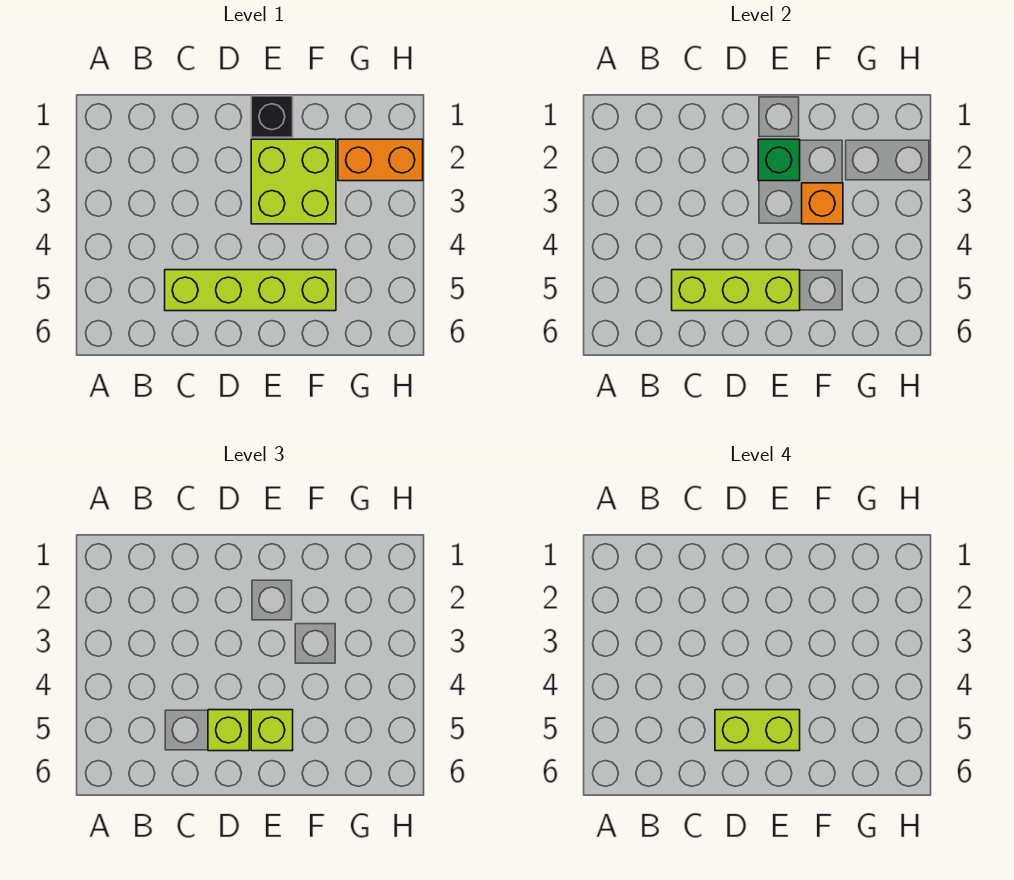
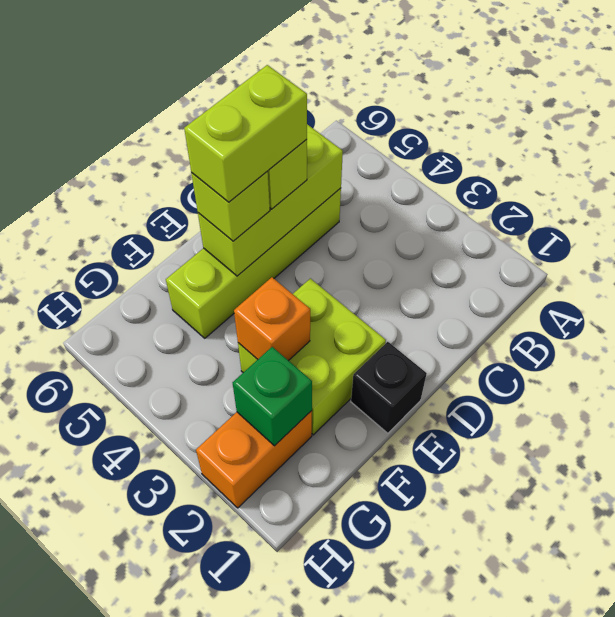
green brick E2 level 2 -> green brick G2 level 2

